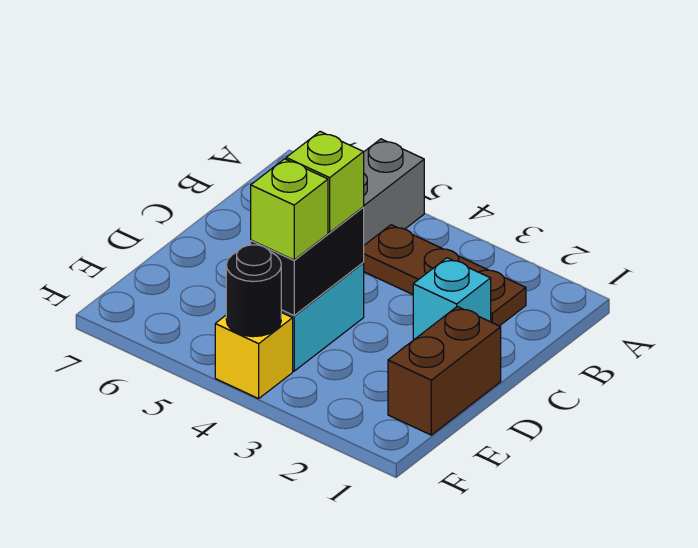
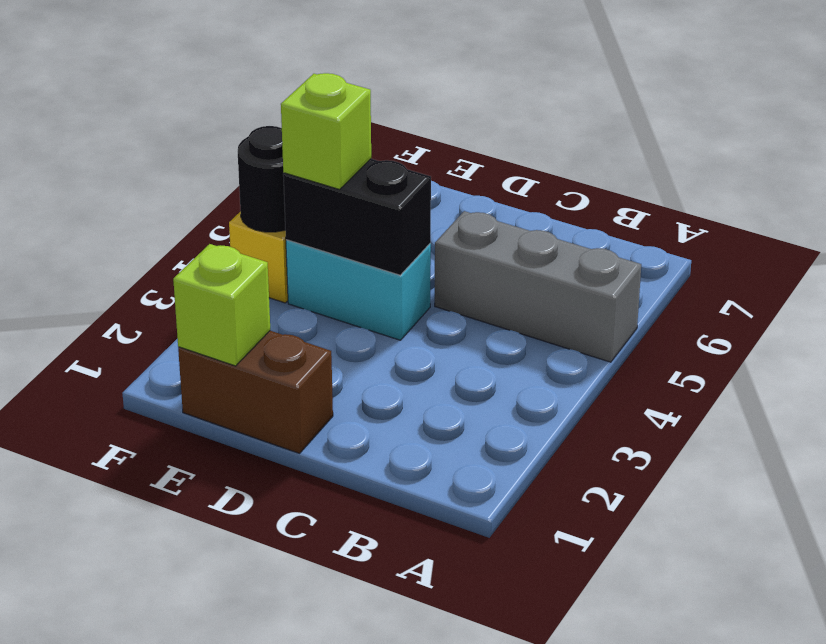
brown plate B2:B4 level 1 -> none
cyan brick C2 level 1 -> none
lime brick D4 level 3 -> lime brick E1 level 2

